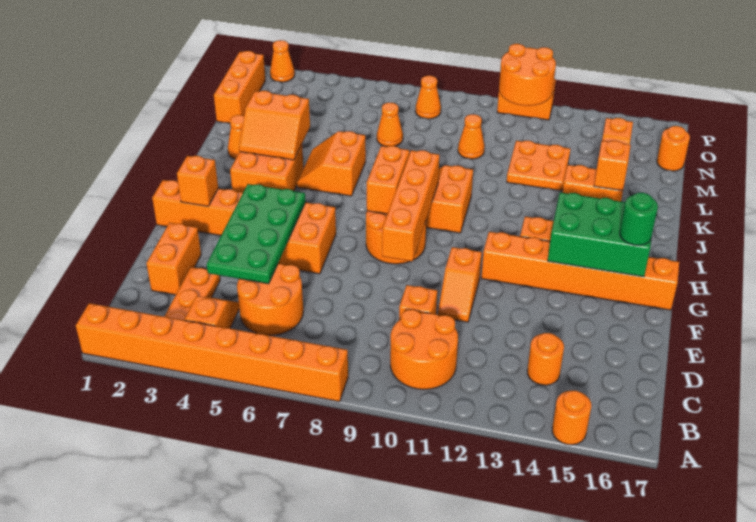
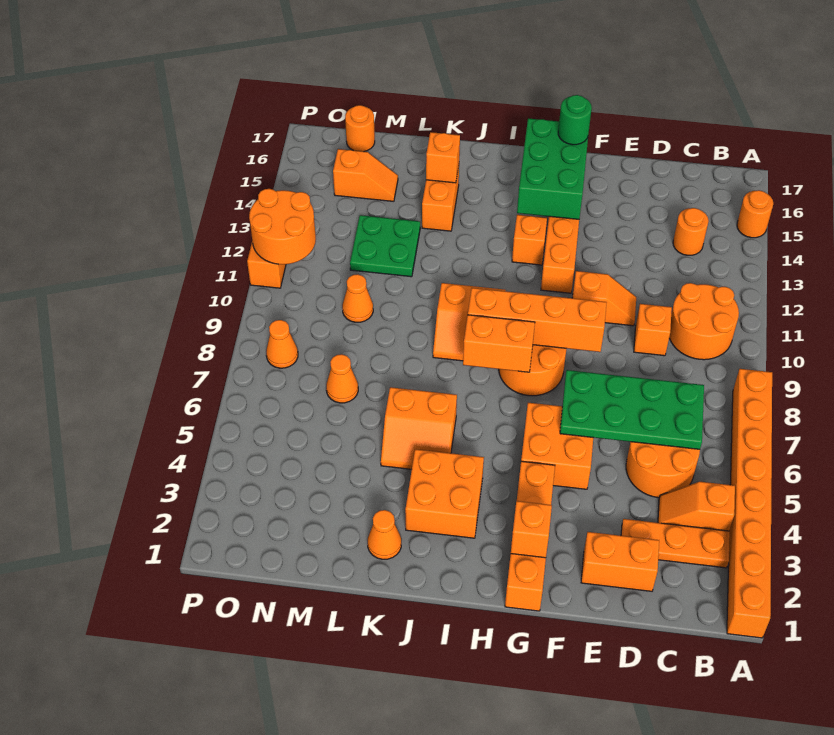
green plate D4:G5 level 2 -> green plate C6:F7 level 2
orange slope J3:K4 level 2 top K -> none
orange plate L12:M13 level 1 -> green plate L12:M13 level 1
orange brick M1:O1 level 1 -> none
orange cone P2 level 1 -> none

